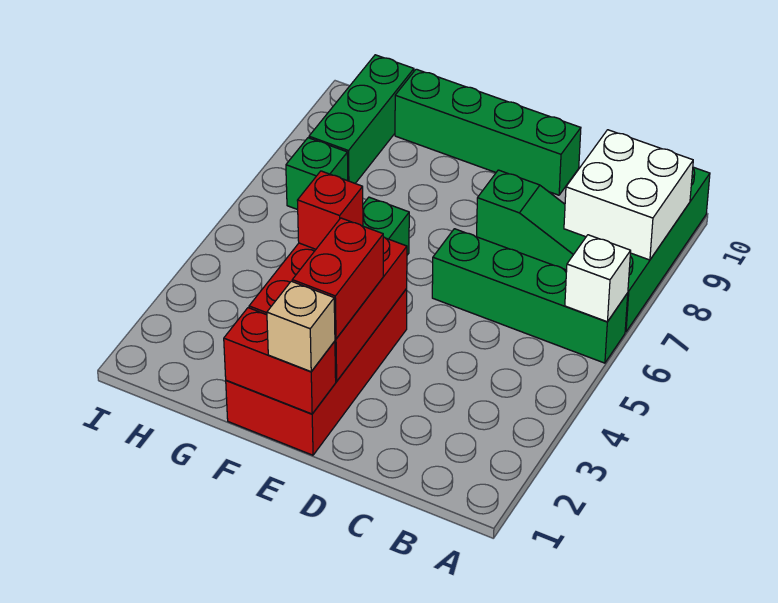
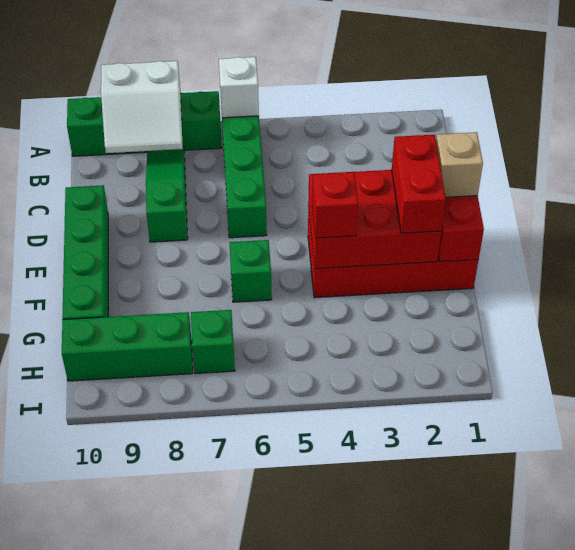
white brick A8:B9 level 2 -> white slope A8:B9 level 2 top A
red brick E2:E3 level 3 -> red brick E2:F2 level 3

